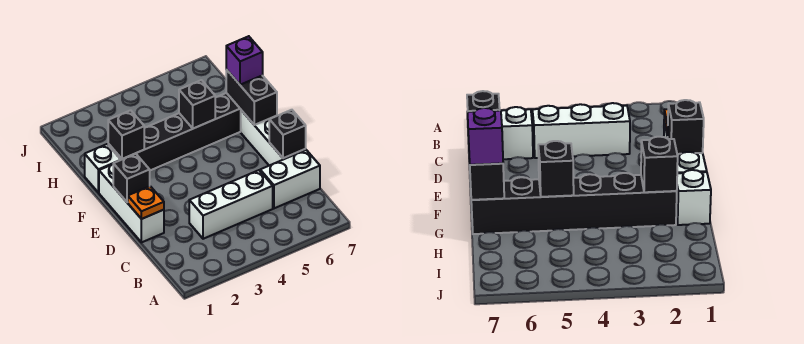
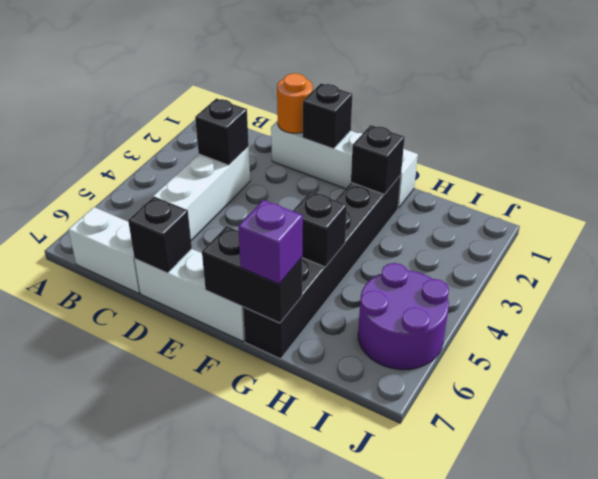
none -> black brick C3 level 2
white brick C6:C7 level 1 -> white brick B7:C7 level 1
orange plate D1 level 2 -> orange round brick D1 level 2
none -> purple round brick I5:J6 level 1

